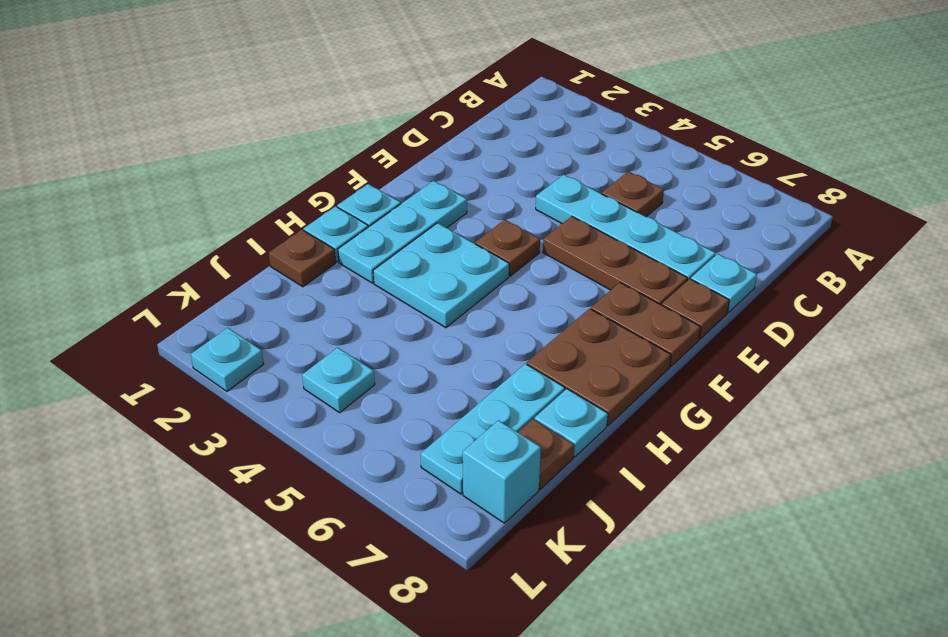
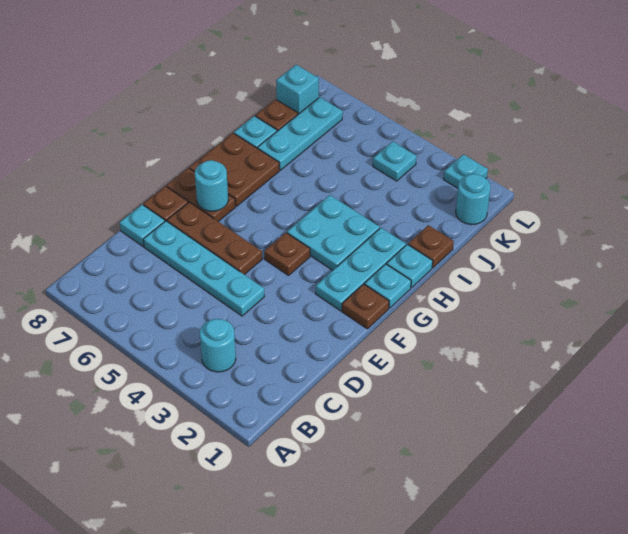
none -> cyan round brick B3 level 1
brown plate C5 level 1 -> brown plate F1 level 1
none -> cyan round brick F7 level 2
none -> cyan round brick K1 level 1

